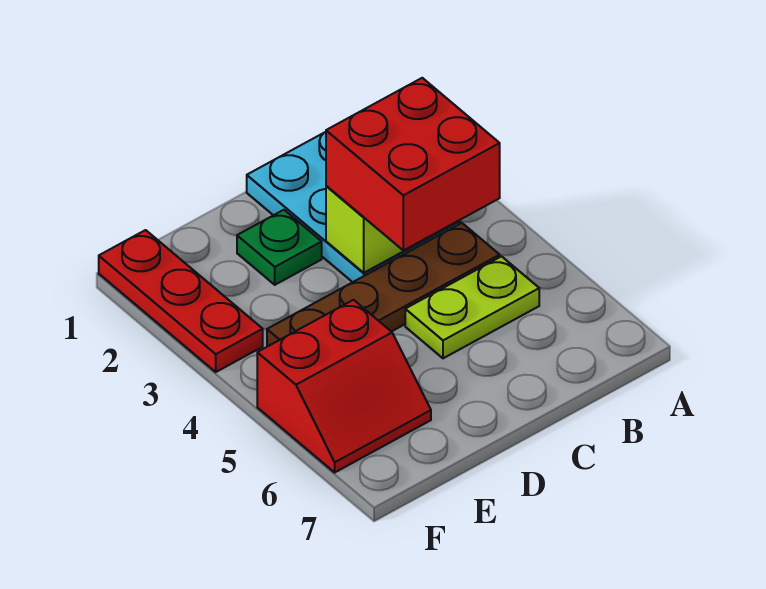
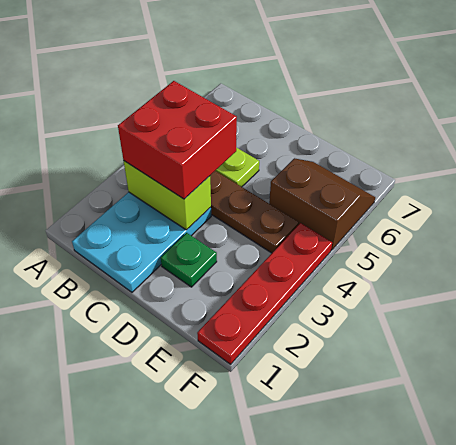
red slope E5:F6 level 1 top 5 -> brown slope E5:F6 level 1 top 5
red plate F1:F3 level 1 -> red plate F1:F4 level 1

